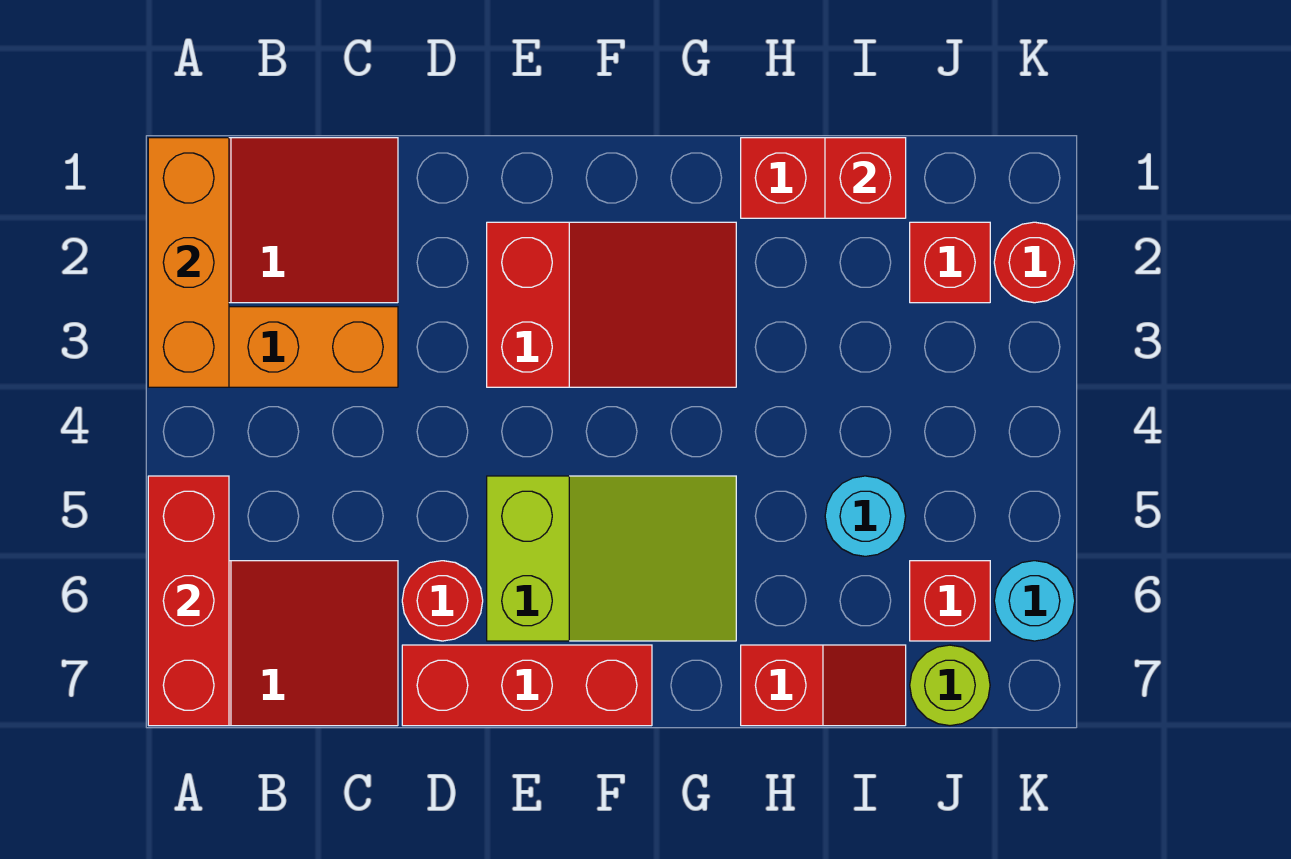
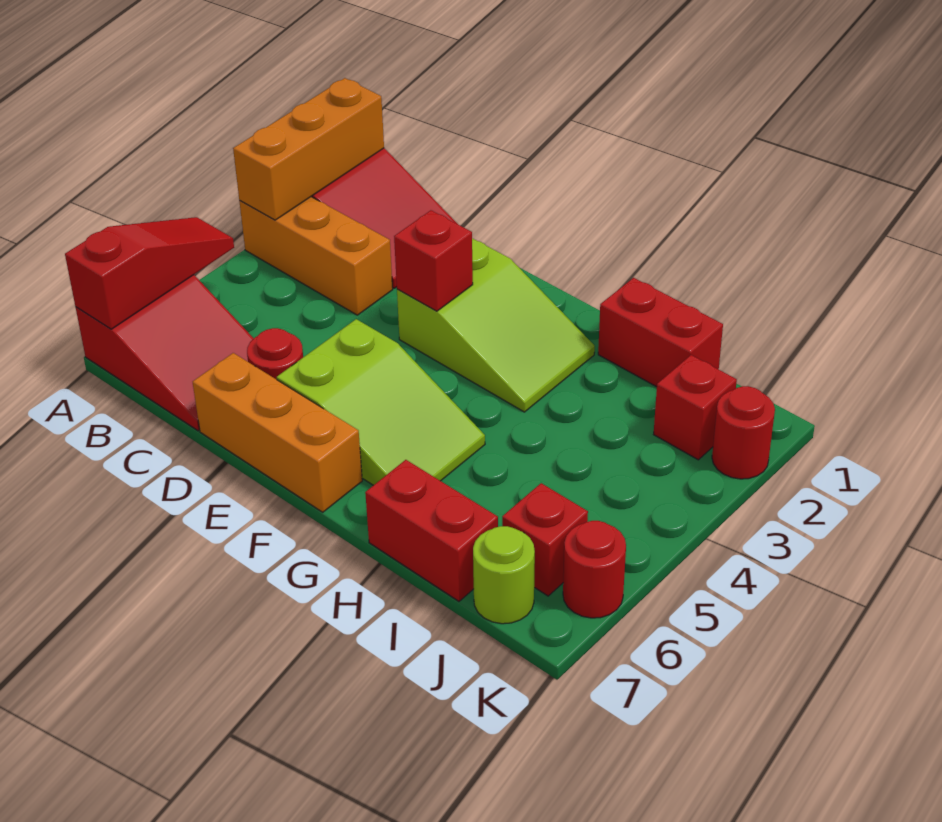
red brick A5:A7 level 2 -> red slope A5:A7 level 2 top 7
red brick D7:F7 level 1 -> orange brick D7:F7 level 1
red slope E2:G3 level 1 top E -> lime slope E2:G3 level 1 top E
red slope H7:I7 level 1 top H -> red brick H7:I7 level 1
red brick I1 level 2 -> red brick E3 level 2
cyan round brick I5 level 1 -> none
cyan round brick K6 level 1 -> red round brick K6 level 1

